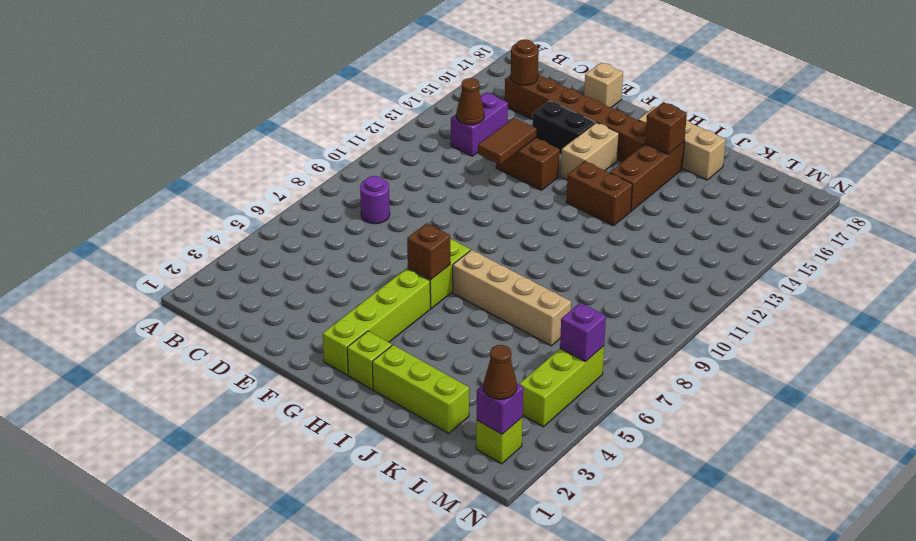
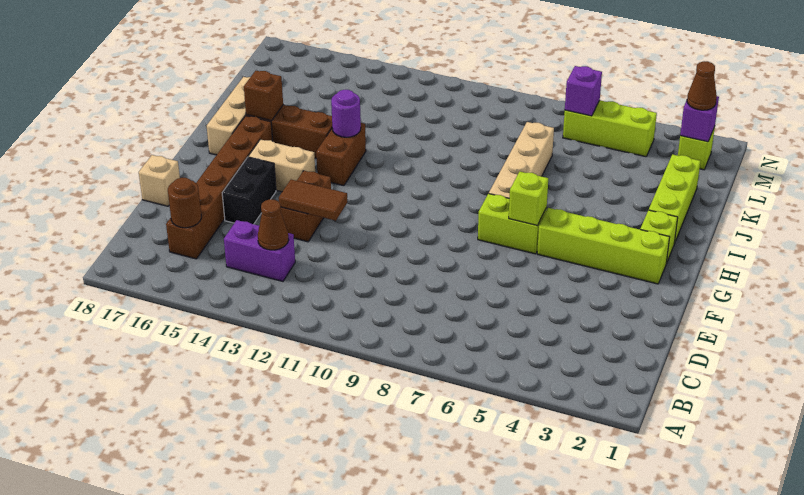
purple round brick C8 level 1 -> purple round brick I13 level 2
brown brick G6 level 2 -> lime brick G6 level 2

